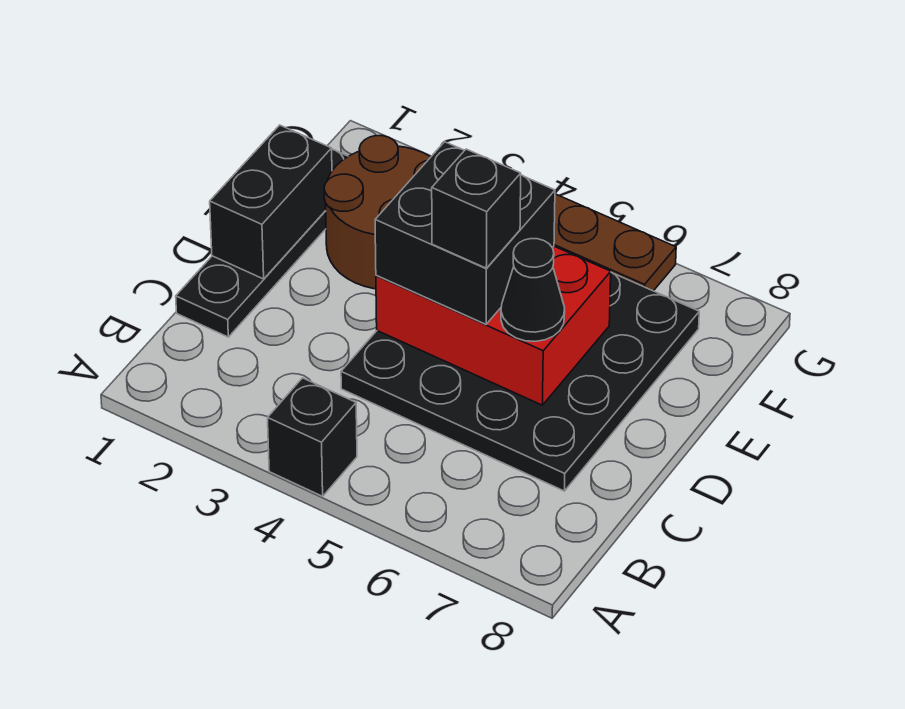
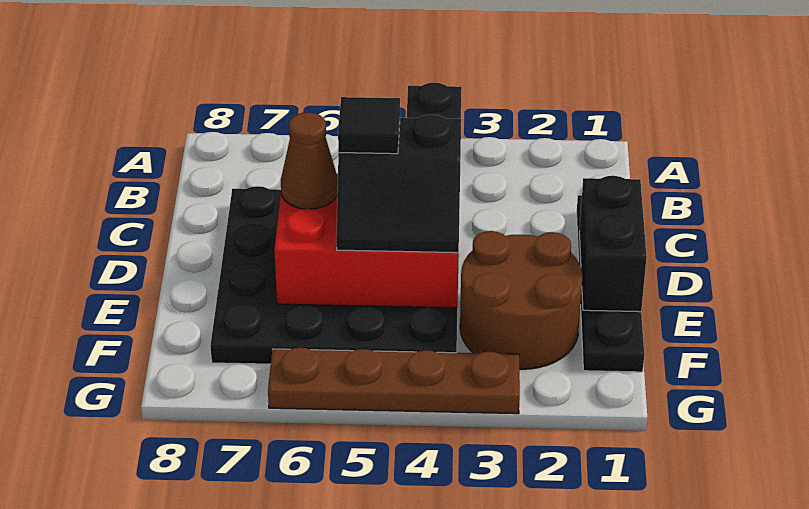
black brick D4:E5 level 3 -> black slope D4:E5 level 3 top D
black brick D5 level 4 -> black tile D5 level 4
black cone D6 level 3 -> brown cone D6 level 3

